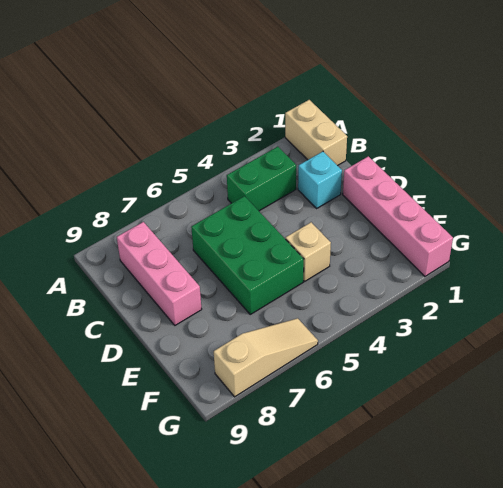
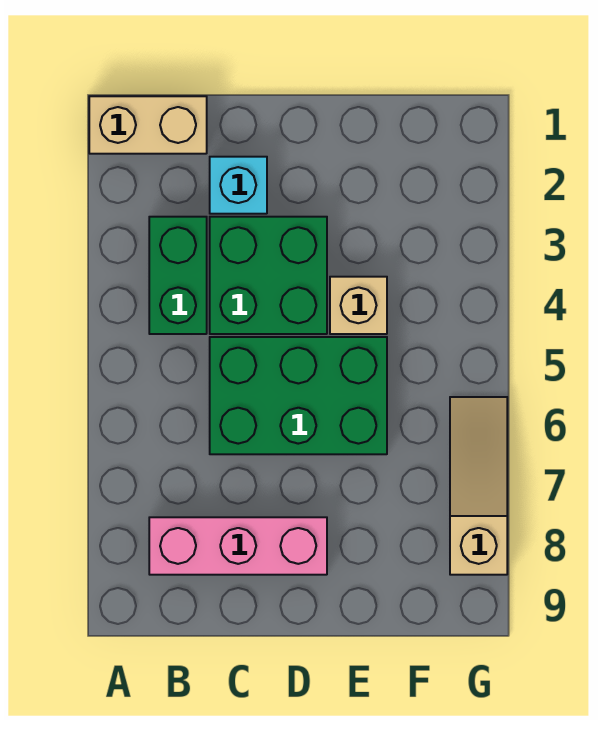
none -> green brick C3:D4 level 1
pink brick D1:G1 level 1 -> none

